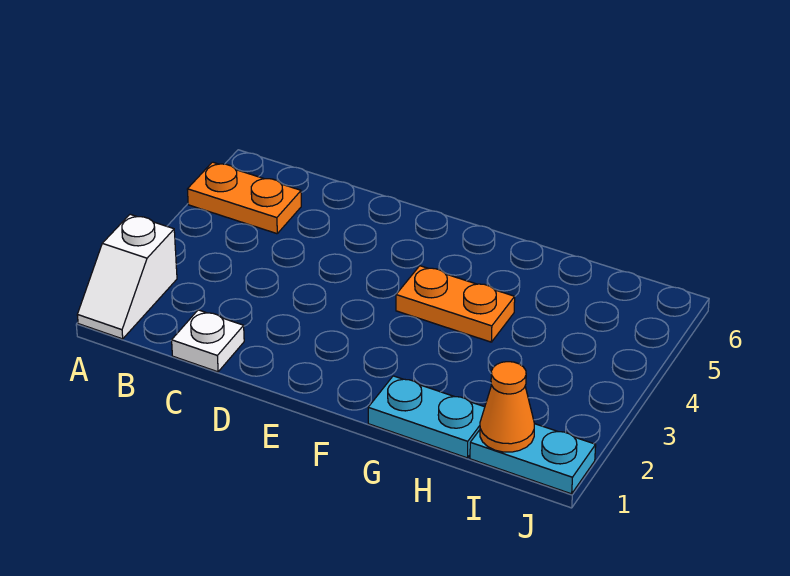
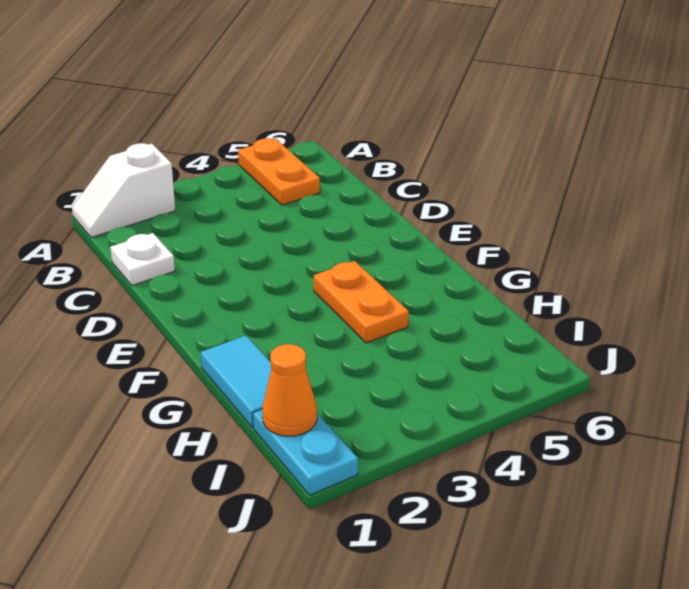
cyan plate G1:H1 level 1 -> cyan tile G1:H1 level 1

